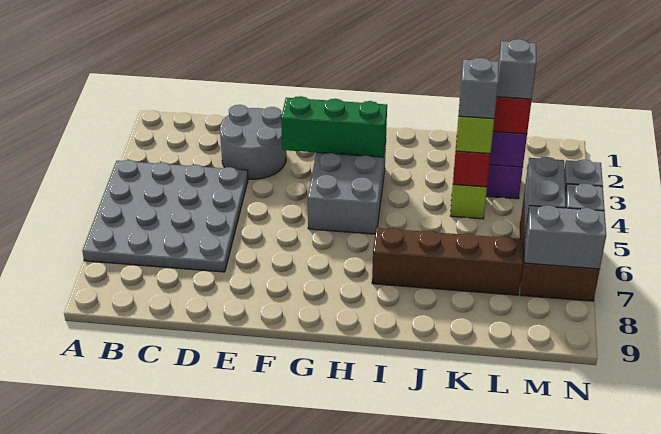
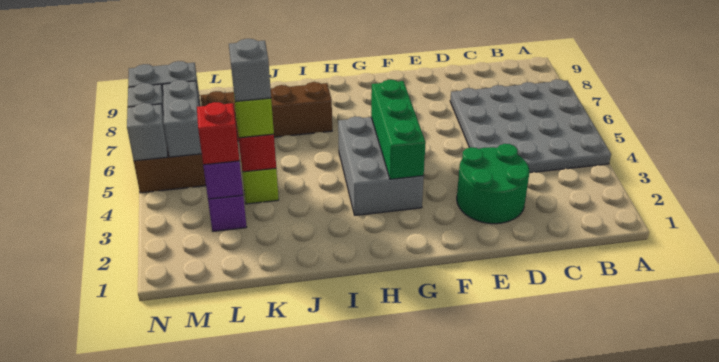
grey round brick D2:E3 level 1 -> green round brick D2:E3 level 1
green brick F3:H3 level 2 -> green brick G3:G5 level 2
grey brick L3 level 4 -> none

